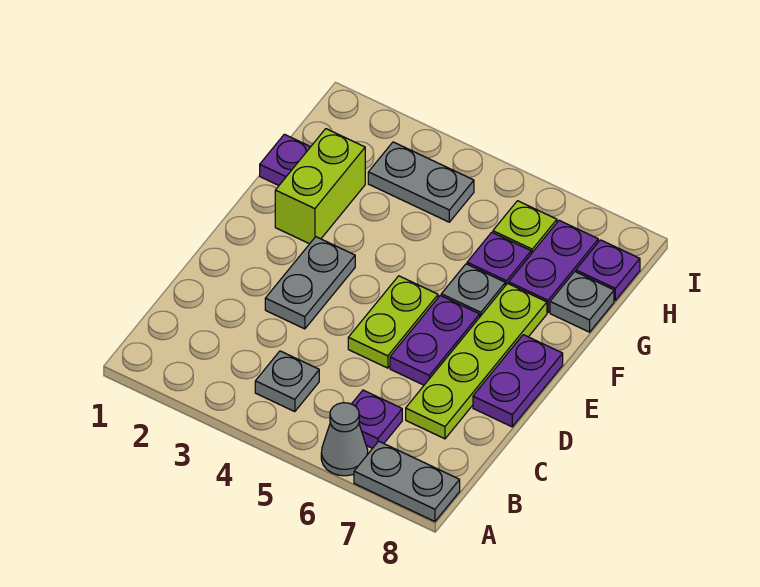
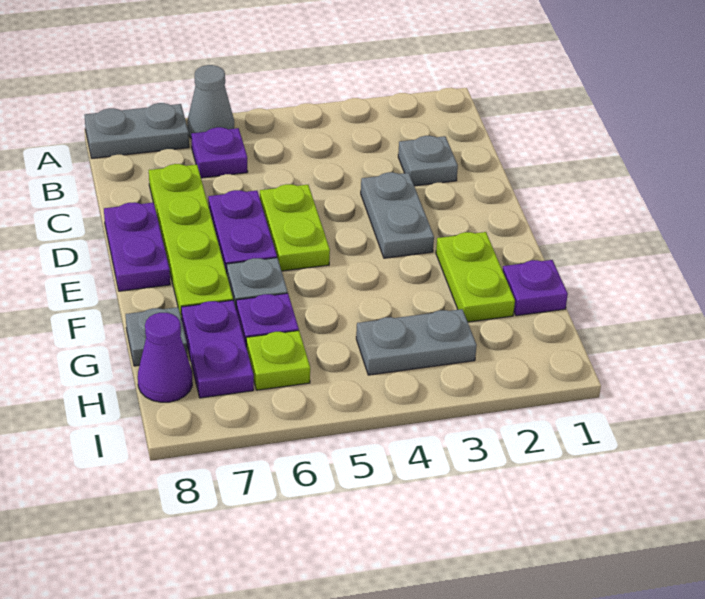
grey plate B4 level 1 -> grey plate C2 level 1
lime brick F2:G2 level 1 -> lime plate F2:G2 level 1
purple plate H8 level 1 -> purple cone H8 level 1

